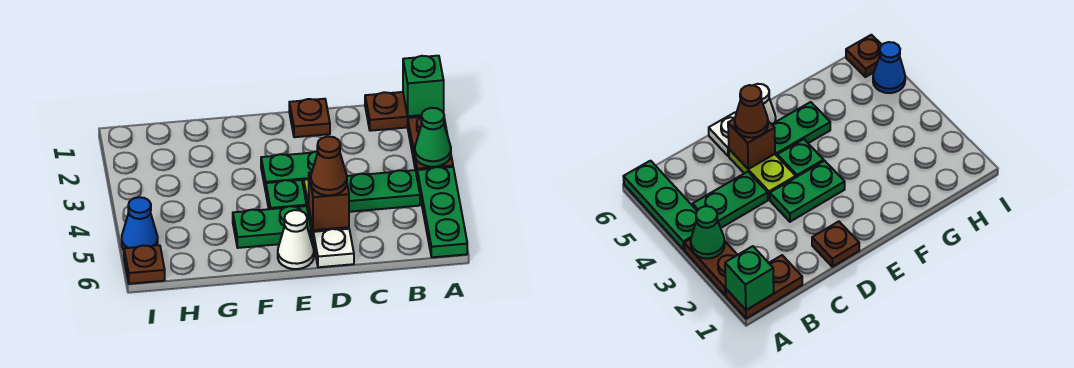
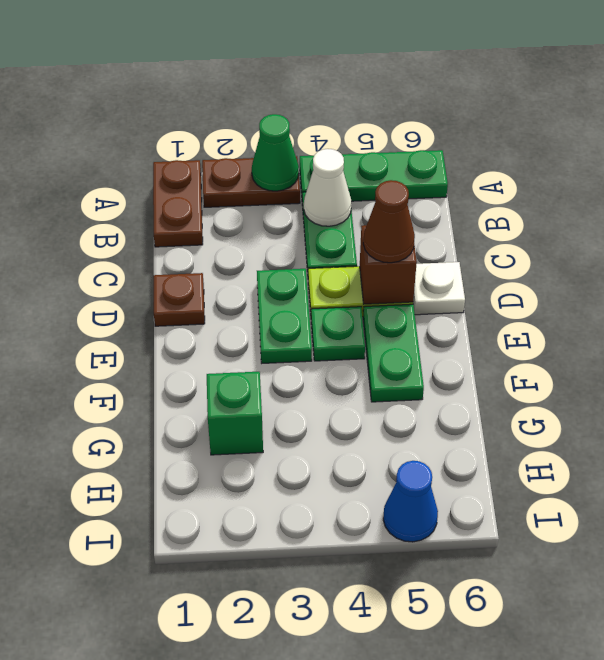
green brick A1 level 2 -> green brick G2 level 1
white cone E6 level 1 -> white cone B4 level 2
brown plate I6 level 1 -> none

